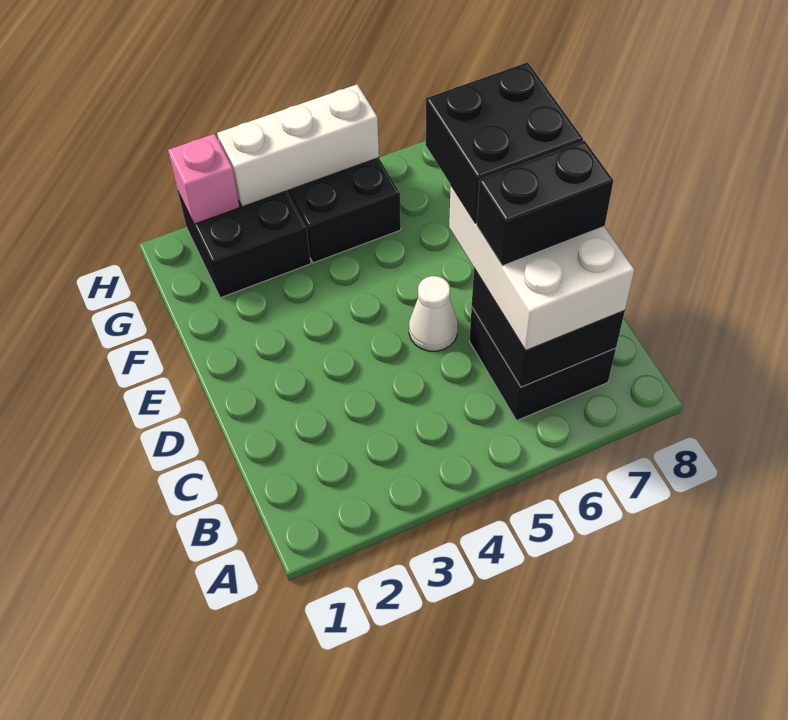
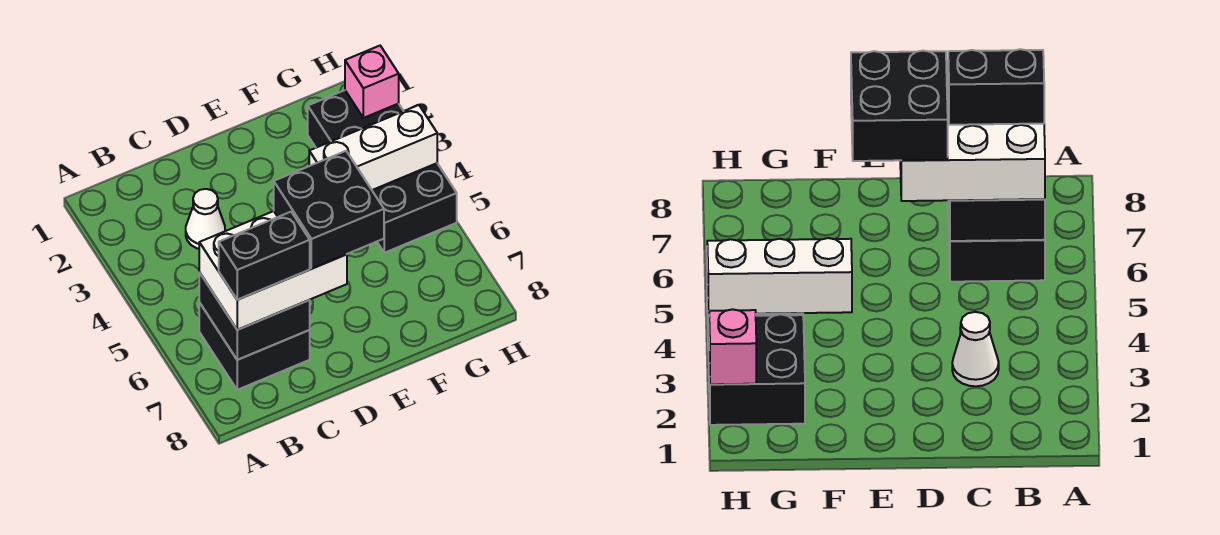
black brick C6:C7 level 4 -> black brick B7:C7 level 4
white cone D5 level 1 -> white cone C3 level 1
white brick H3:H5 level 2 -> white brick F4:H4 level 2

